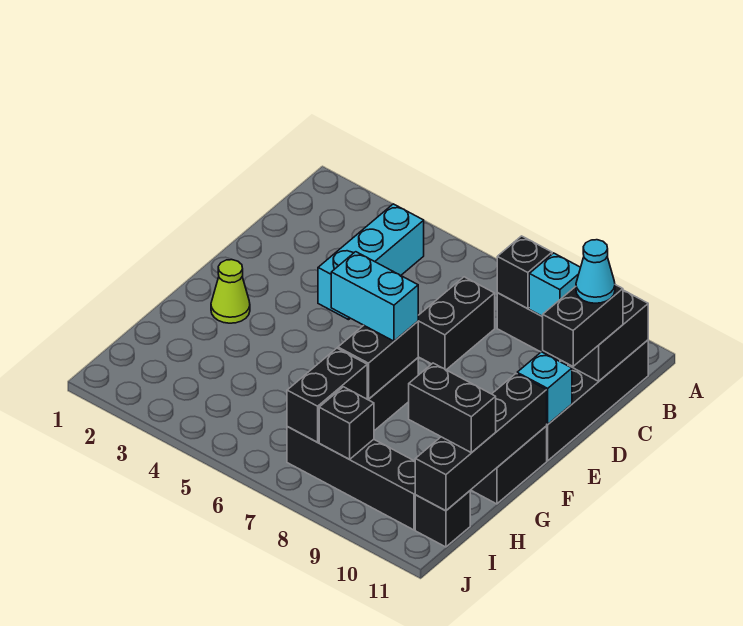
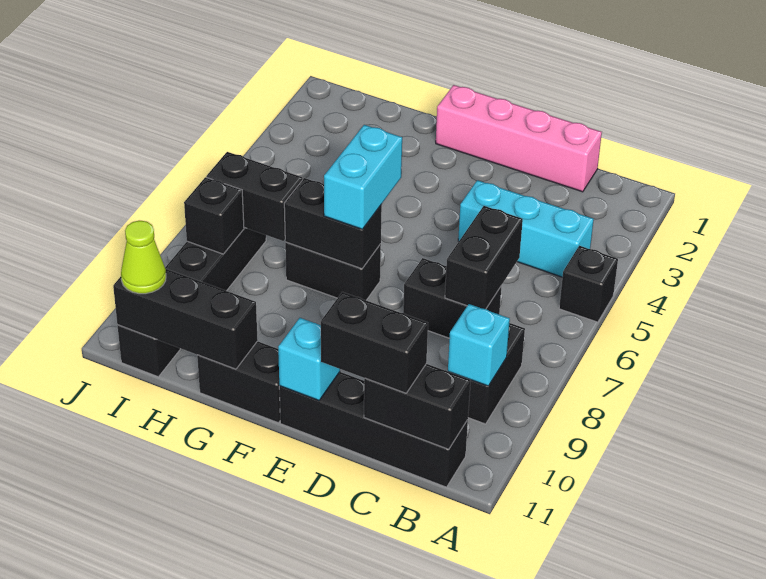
black brick B8 level 2 -> black brick A5 level 1
none -> pink brick C1:F1 level 1
cyan cone C11 level 4 -> none
lime cone F2 level 1 -> lime cone I11 level 3
black brick F11:I11 level 2 -> black brick G11:I11 level 2
black brick H10:H11 level 3 -> black brick C6:C7 level 2

